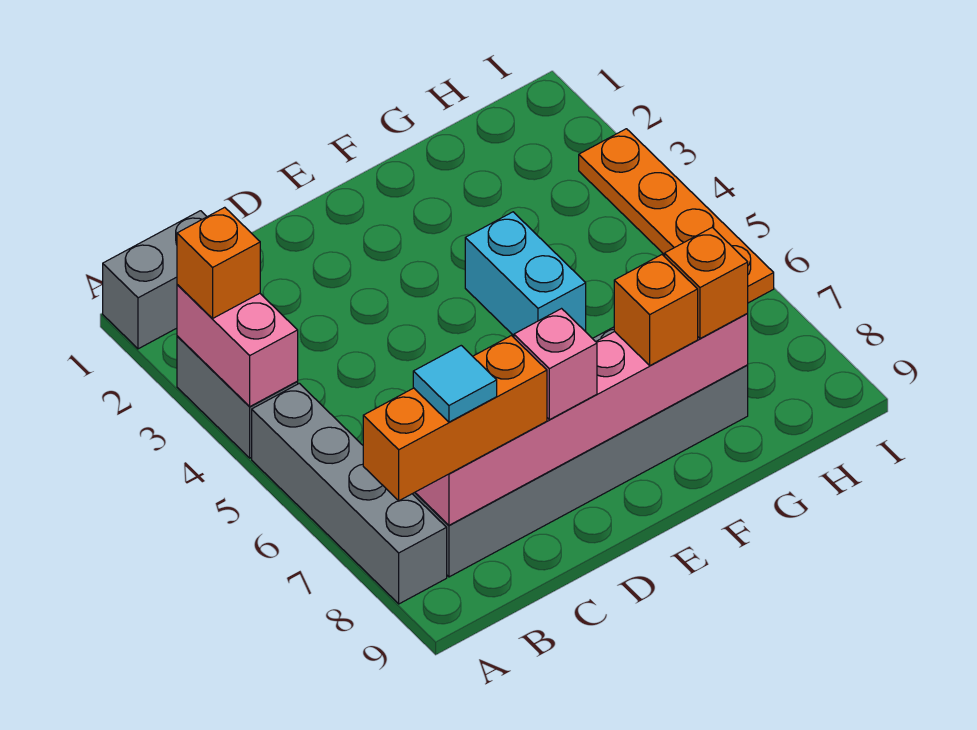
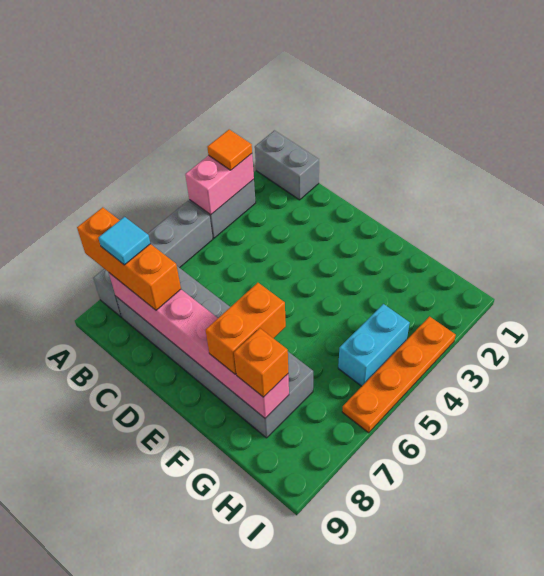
orange brick A3 level 3 -> orange tile A3 level 3
pink brick D8 level 3 -> none
cyan brick F4:F5 level 1 -> cyan brick H4:H5 level 1
orange brick F8 level 3 -> orange brick F7:F8 level 3

